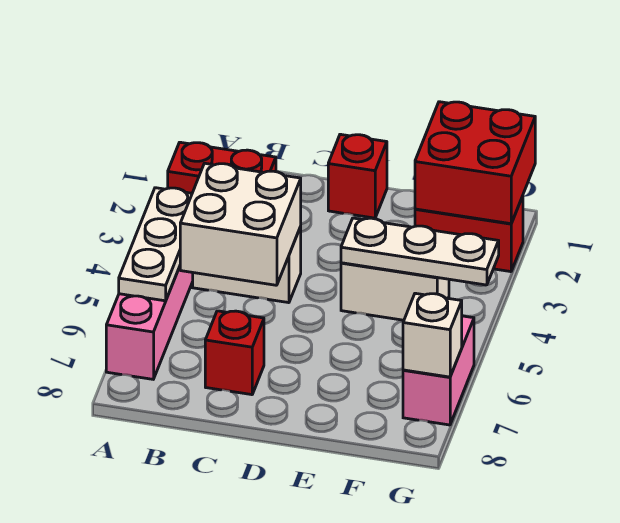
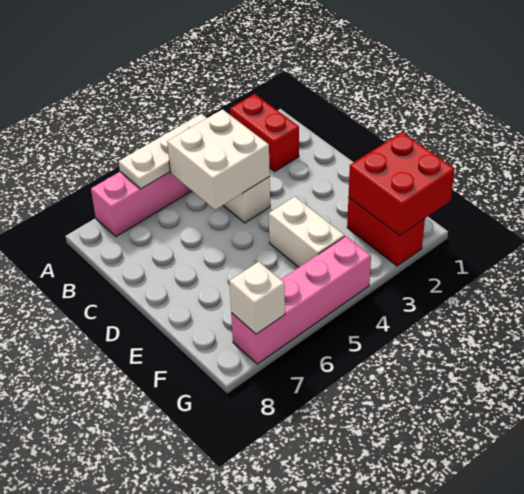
red brick C7 level 1 -> none
red brick D1 level 1 -> none
white plate E4:G4 level 2 -> none
pink brick G6:G7 level 1 -> pink brick G4:G7 level 1

